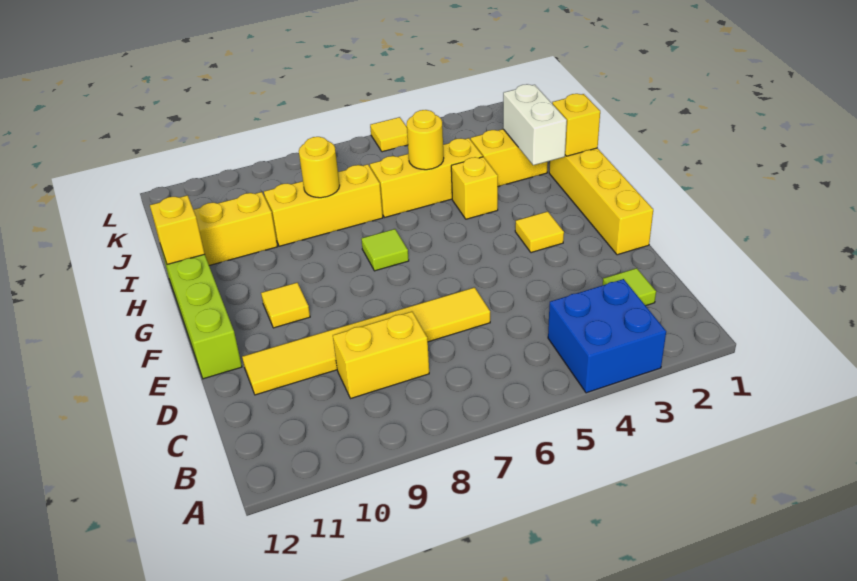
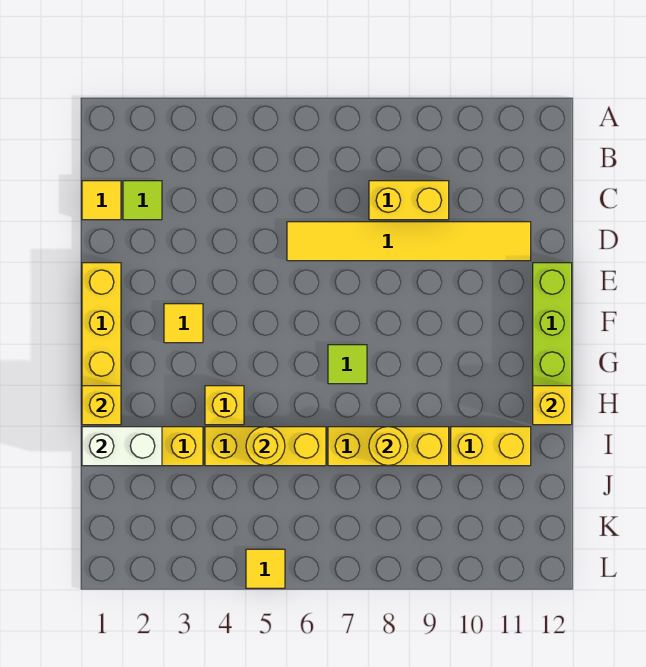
blue brick A3:B4 level 1 -> none
yellow tile F10 level 1 -> yellow tile C1 level 1
white brick H2:I2 level 2 -> white brick I1:I2 level 2

